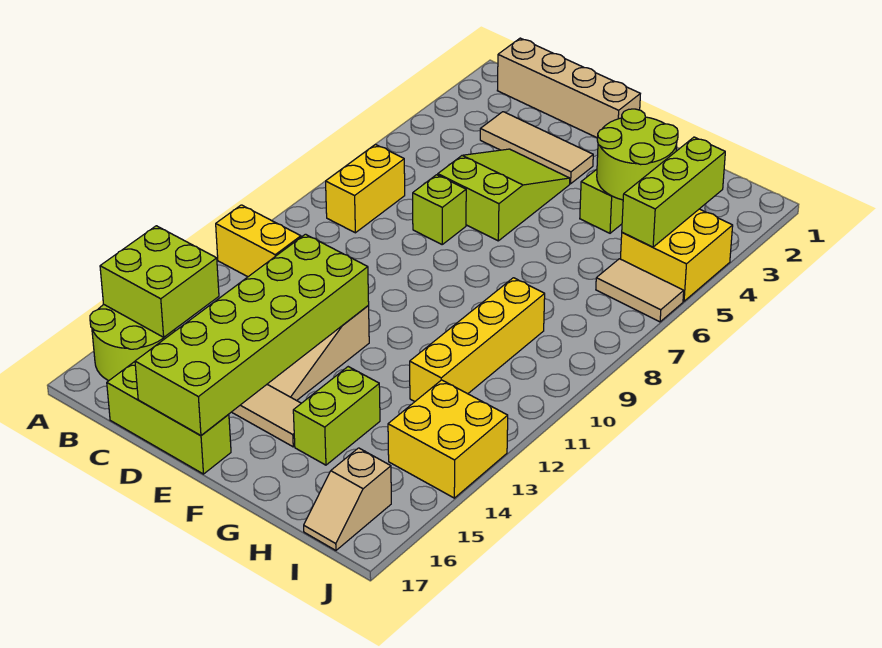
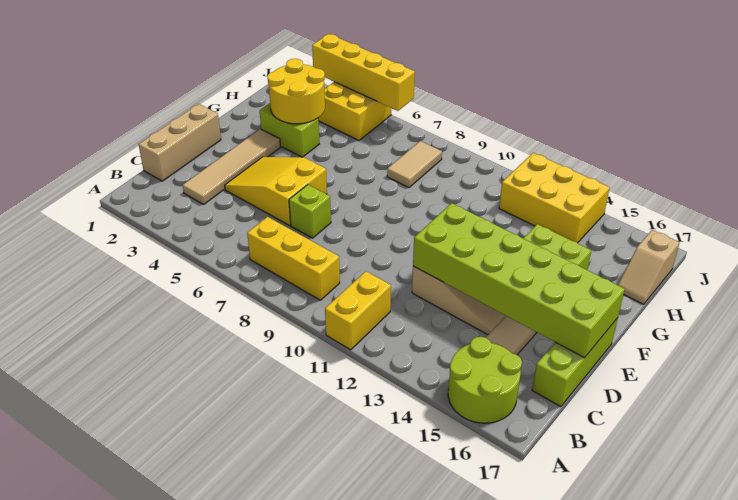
lime brick A14:B15 level 2 -> none
tan brick B1:E1 level 1 -> tan brick C1:E1 level 1
yellow brick B7:B8 level 1 -> yellow brick B7:B9 level 1
tan tile C3:E3 level 1 -> tan tile C3:F3 level 1
lime slope D4:E6 level 1 top 6 -> yellow slope D4:E6 level 1 top 6
lime round brick G3:H4 level 2 -> yellow round brick G3:H4 level 2
yellow brick H9:H12 level 1 -> yellow brick J3:J6 level 2
lime brick I3:I5 level 2 -> none
tan tile I6:J6 level 1 -> tan tile H8:I8 level 1
yellow brick I13:J14 level 1 -> yellow brick I12:J14 level 1
tan slope I16:I17 level 1 top 16 -> tan slope H17:I17 level 1 top I

